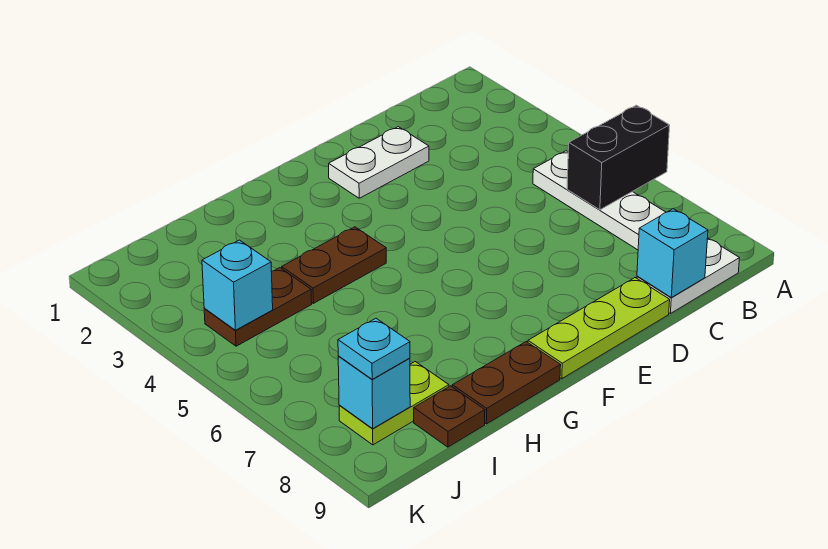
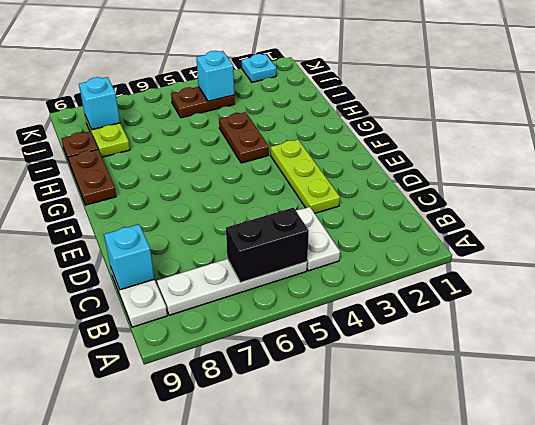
black brick A6:B6 level 2 -> black brick B5:B6 level 2
white plate D2:E2 level 1 -> white plate B4:C4 level 1
lime plate D9:F9 level 1 -> lime plate D3:F3 level 1
brown plate I4:J4 level 1 -> brown plate J4:J5 level 1
cyan plate J8 level 3 -> cyan plate K2 level 1

